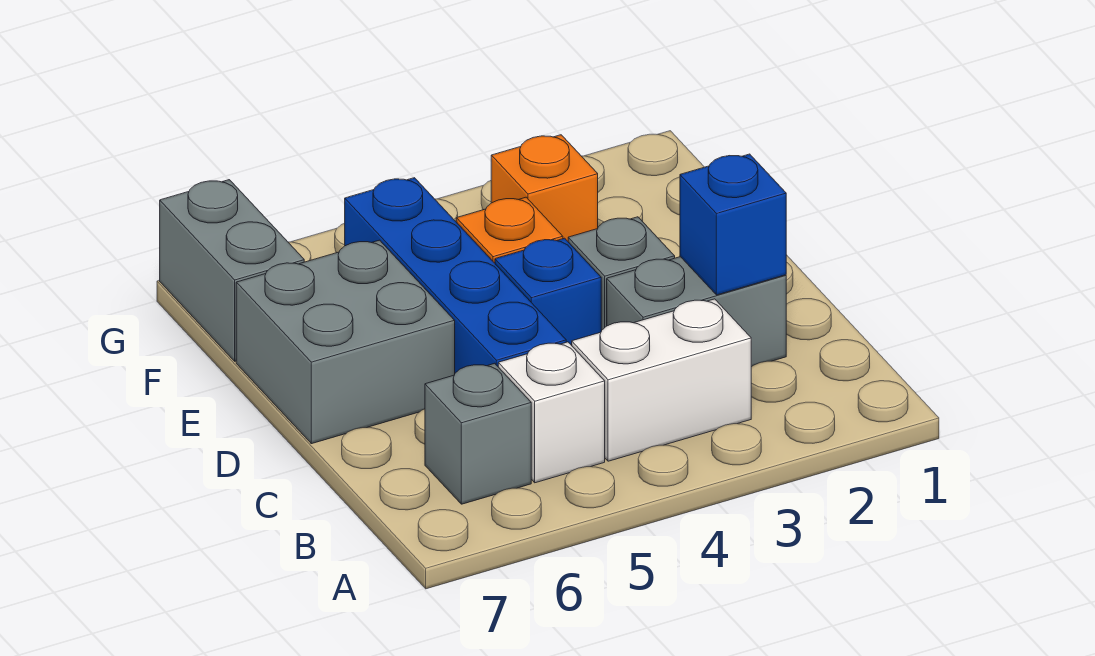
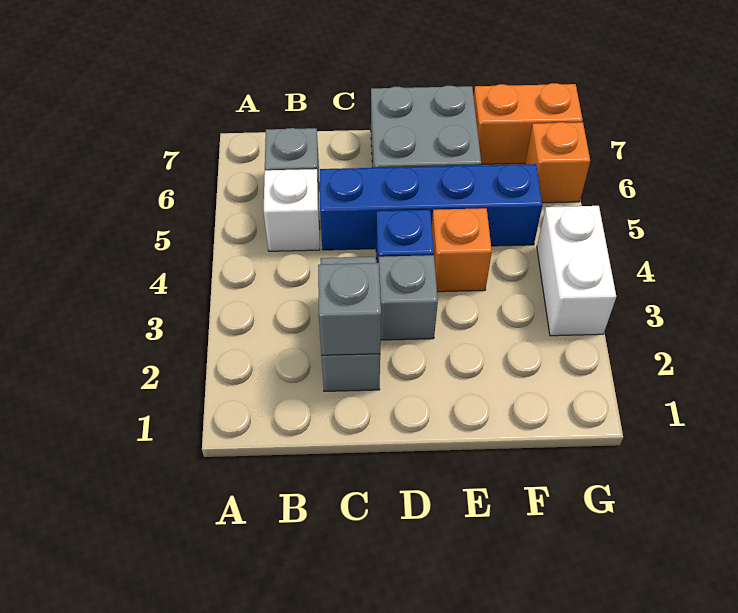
white brick B3:B4 level 1 -> white brick G3:G4 level 1
blue brick C2 level 2 -> grey brick C2 level 2
orange brick F3 level 1 -> orange brick G6 level 1
grey brick F7:G7 level 1 -> orange brick F7:G7 level 1

